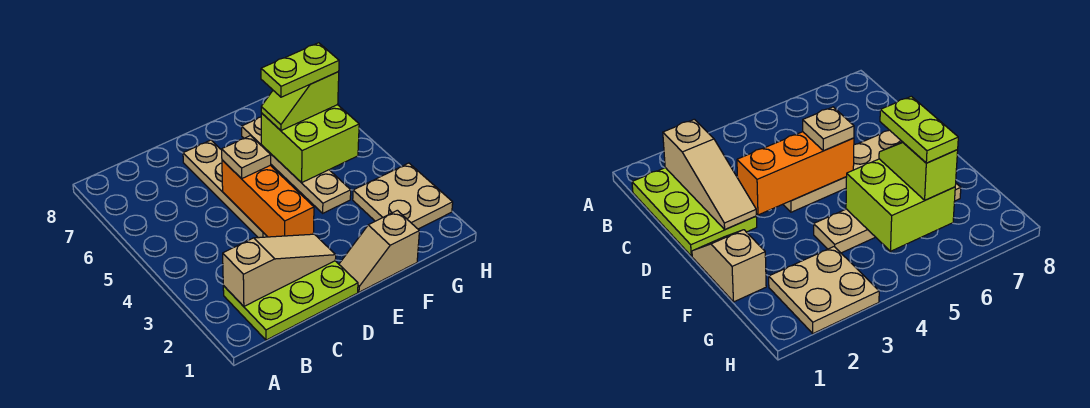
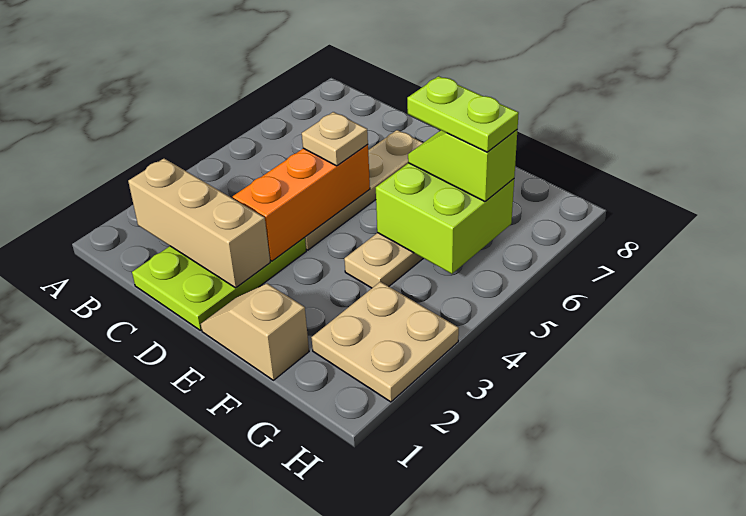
lime plate B1:D2 level 1 -> lime plate C1:D3 level 1
tan slope B2:D2 level 2 top B -> tan brick B2:D2 level 2

